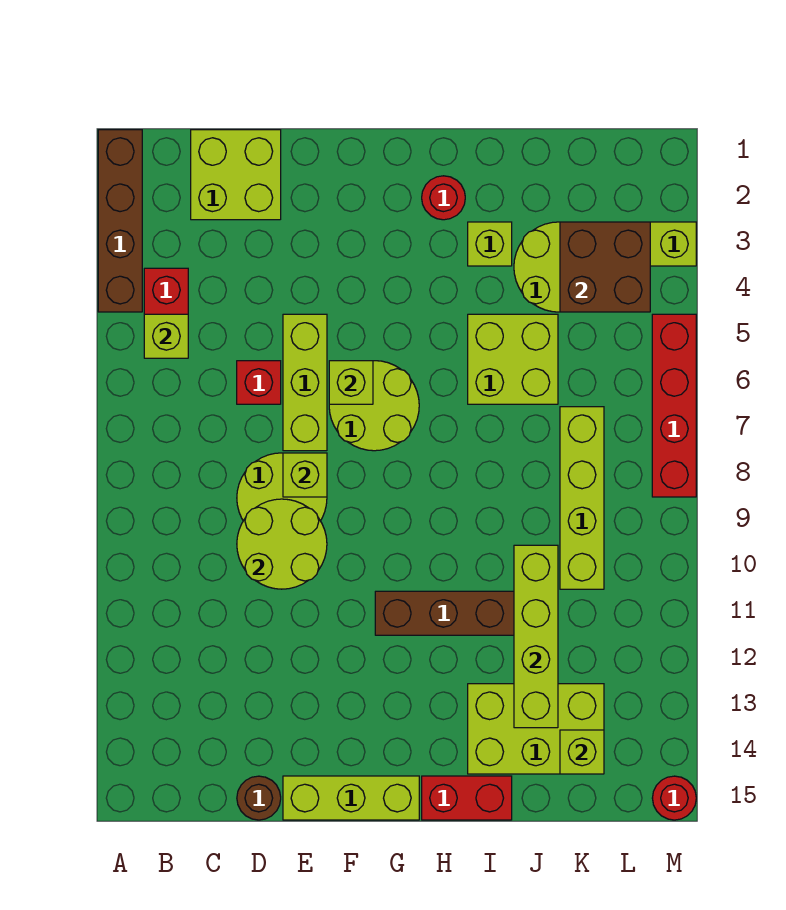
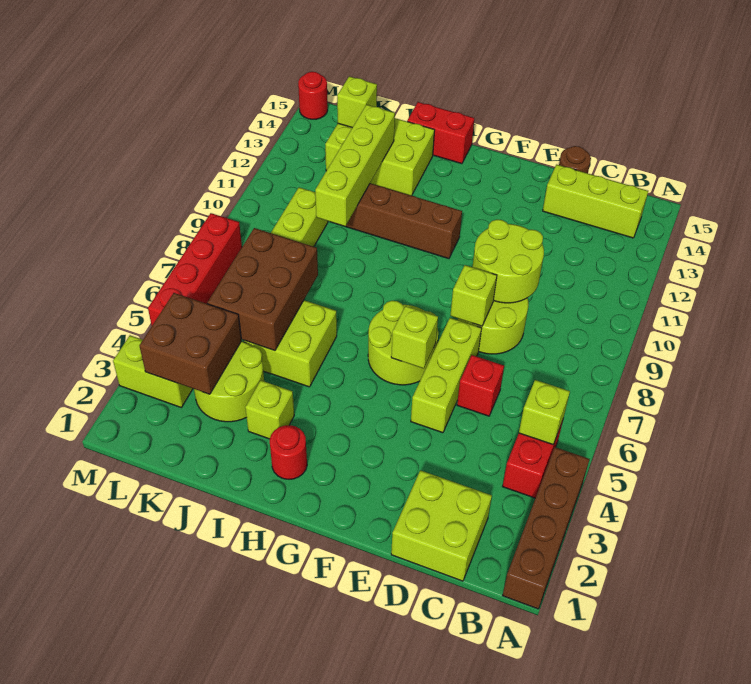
lime brick E15:G15 level 1 -> lime brick B14:D14 level 1
none -> brown brick J5:K7 level 2

